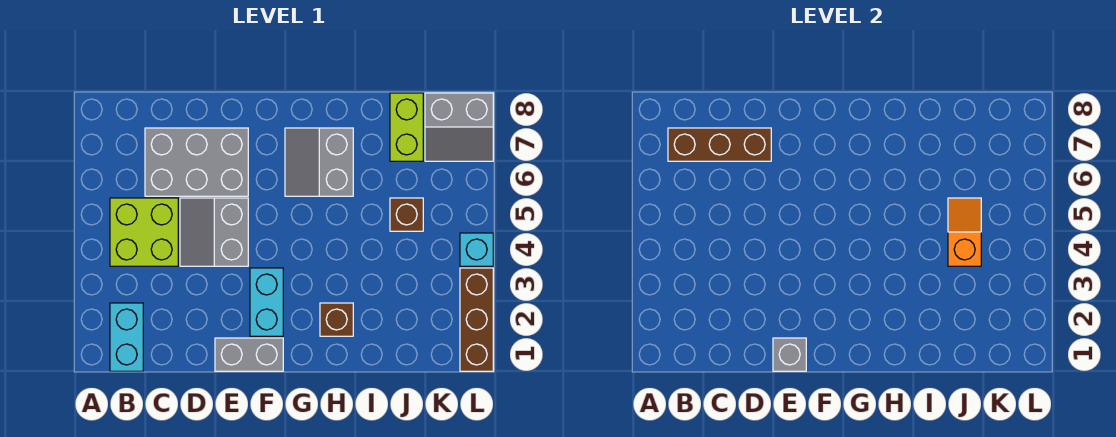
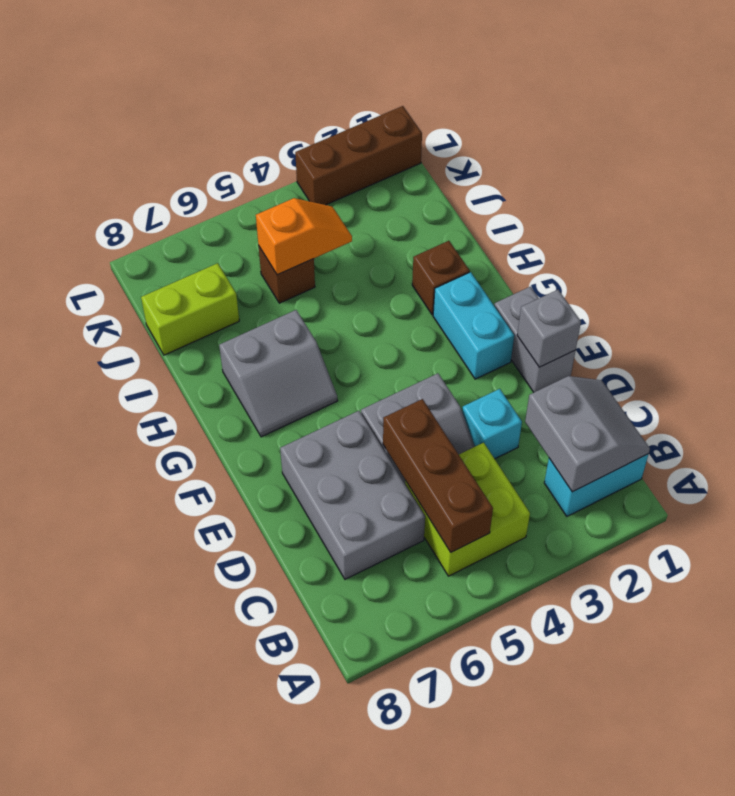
brown brick B7:D7 level 2 -> brown brick B5:D5 level 2
cyan brick F2:F3 level 1 -> cyan brick F2:G2 level 1
orange slope J4:J5 level 2 top 4 -> orange slope J4:J5 level 2 top 5
grey slope K7:L8 level 1 top 8 -> grey slope B1:C2 level 2 top 2
cyan brick L4 level 1 -> cyan brick D3 level 1

